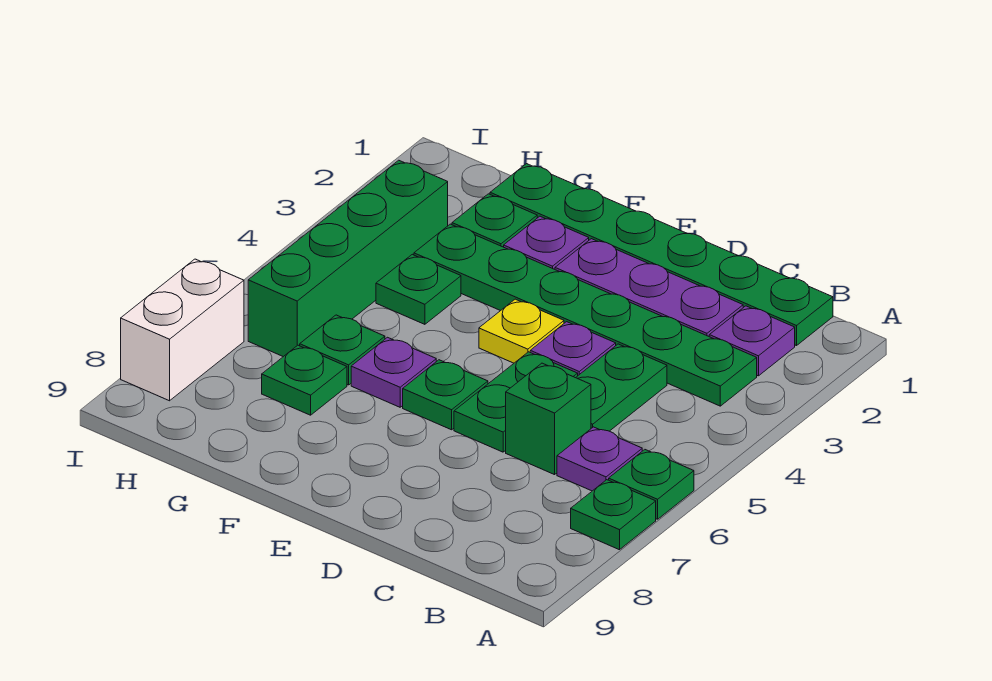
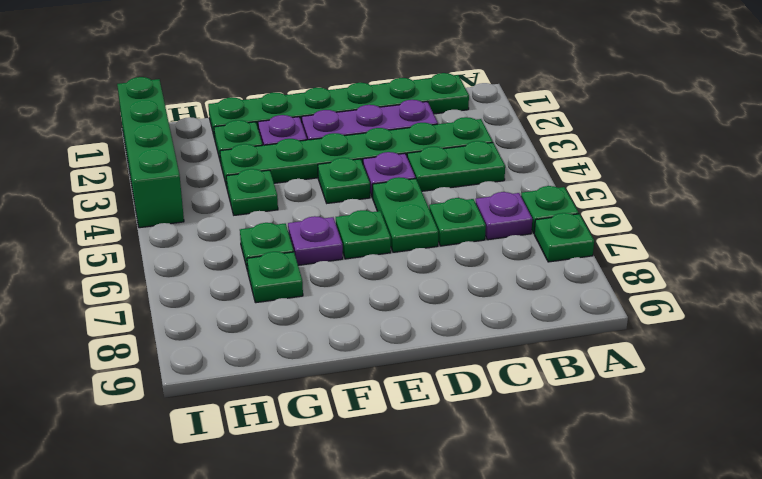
purple plate B2 level 1 -> none
green plate C4:C5 level 1 -> green plate B4:C4 level 1
green brick C6 level 1 -> green plate C6 level 1
yellow plate E4 level 1 -> green plate E4 level 1
green brick H3:H6 level 1 -> green brick I1:I4 level 1
white brick I7:I8 level 1 -> none

